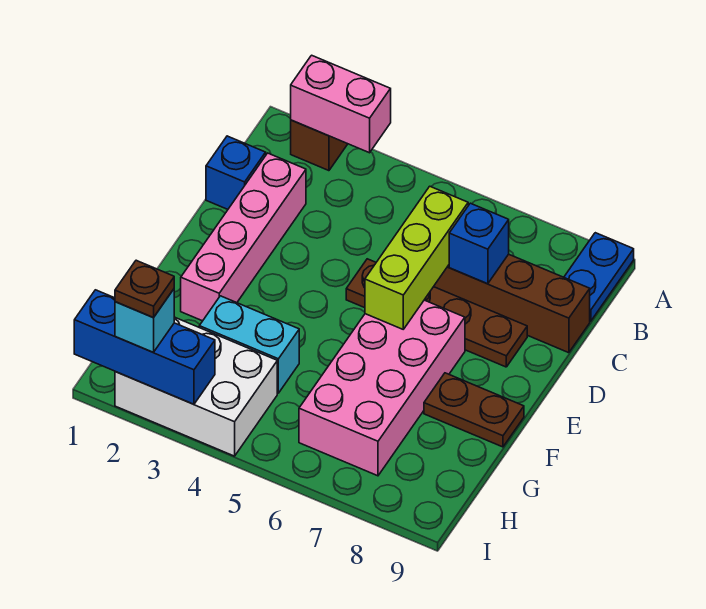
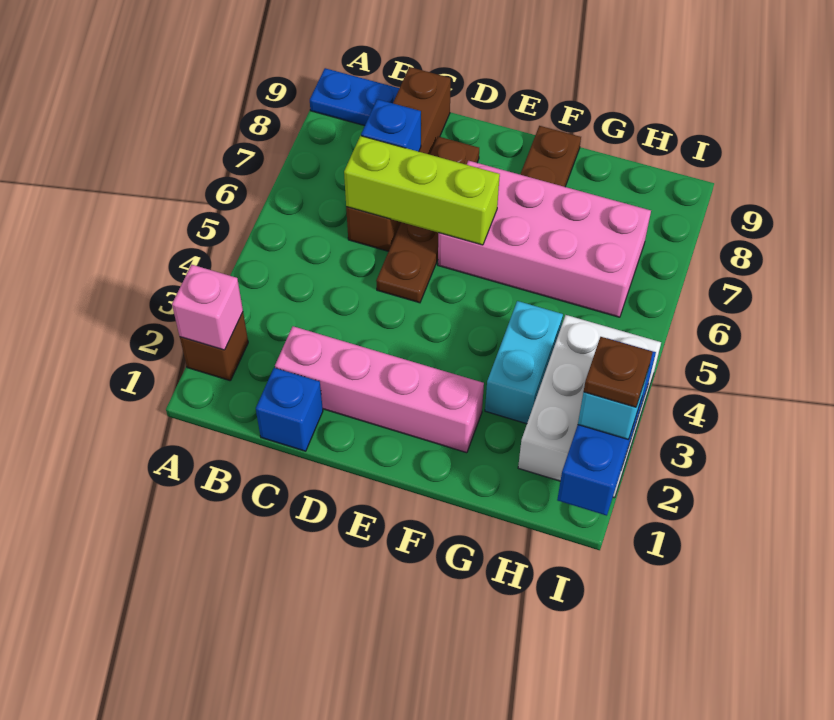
pink brick A2:A3 level 2 -> pink brick A2 level 2

